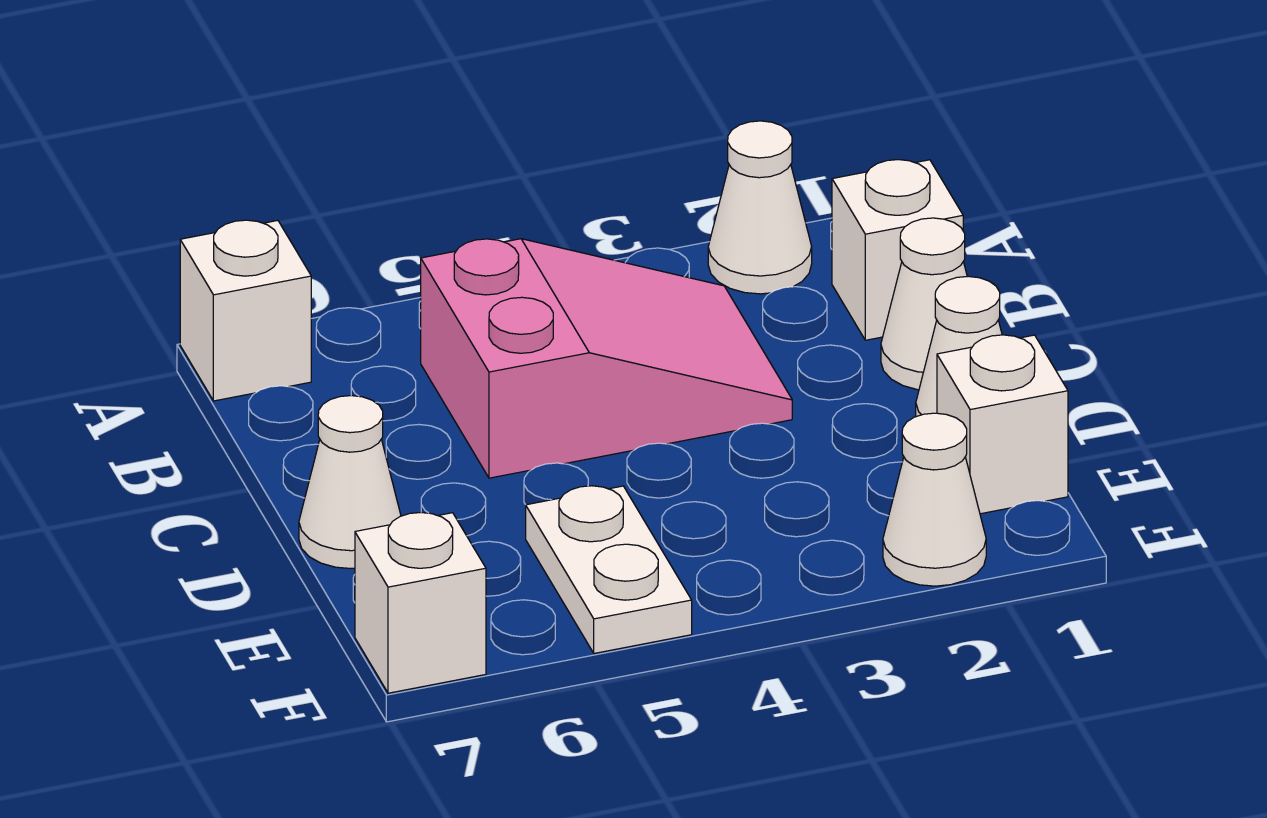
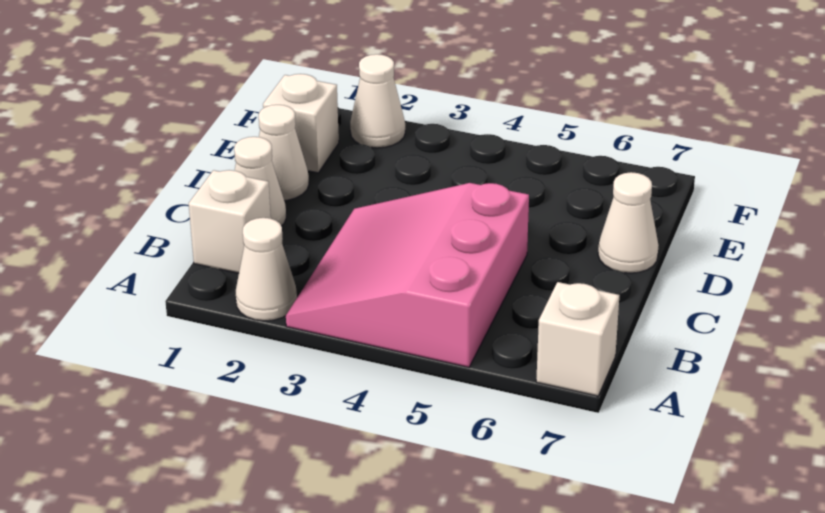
pink slope B3:C5 level 1 top 5 -> pink slope A3:C5 level 1 top 5
white plate E5:F5 level 1 -> none
white brick F7 level 1 -> none

